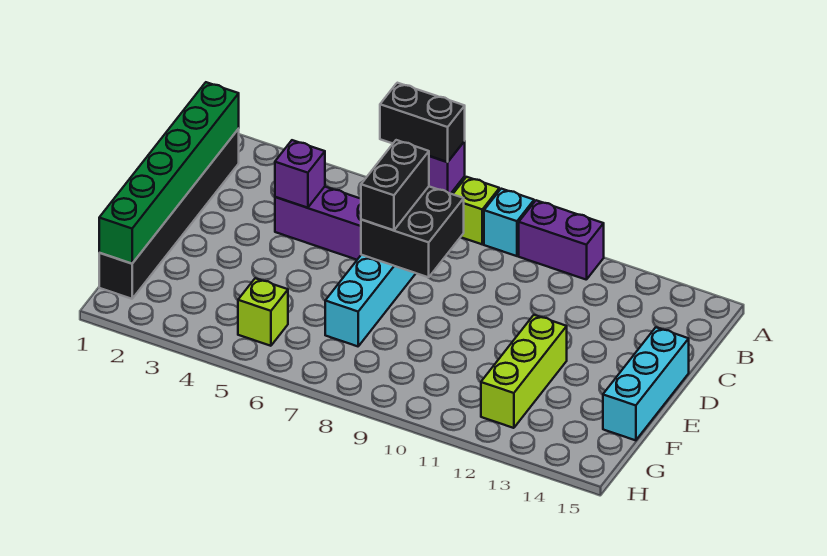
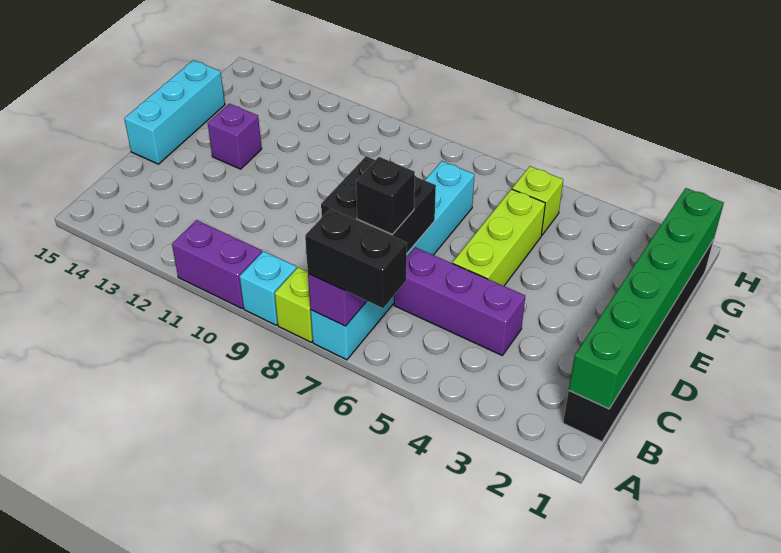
purple brick C4 level 2 -> purple brick E13 level 1
black brick C7:D7 level 3 -> black brick C7 level 3
lime brick E12:G12 level 1 -> lime brick D5:F5 level 1

